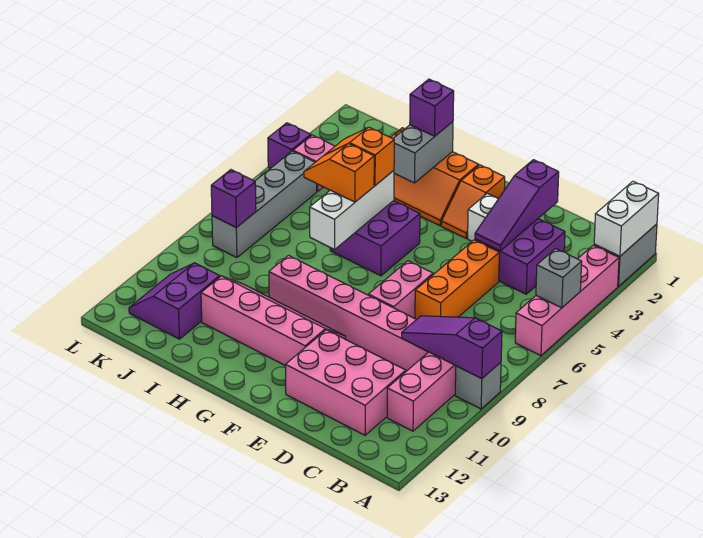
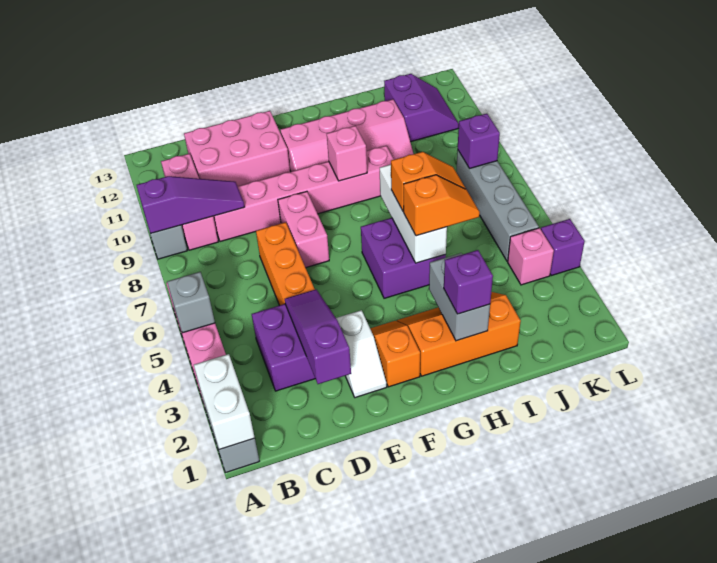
none -> pink brick G9 level 2

